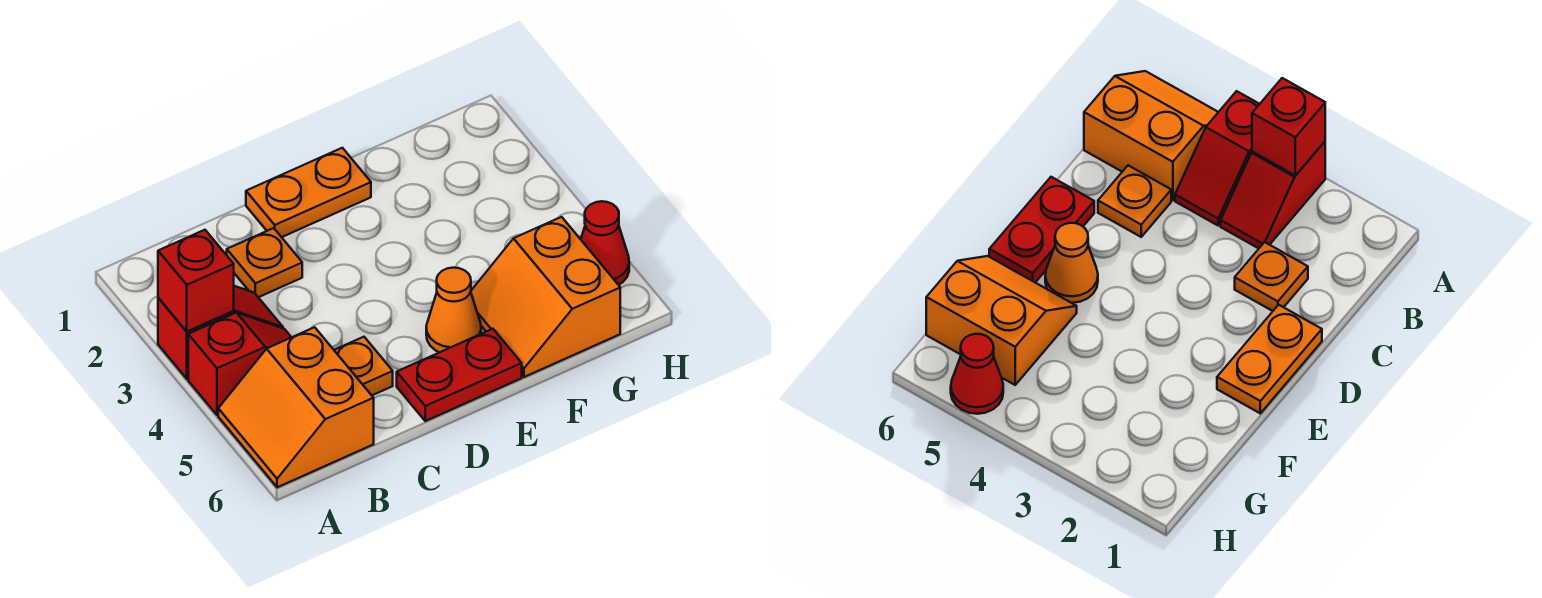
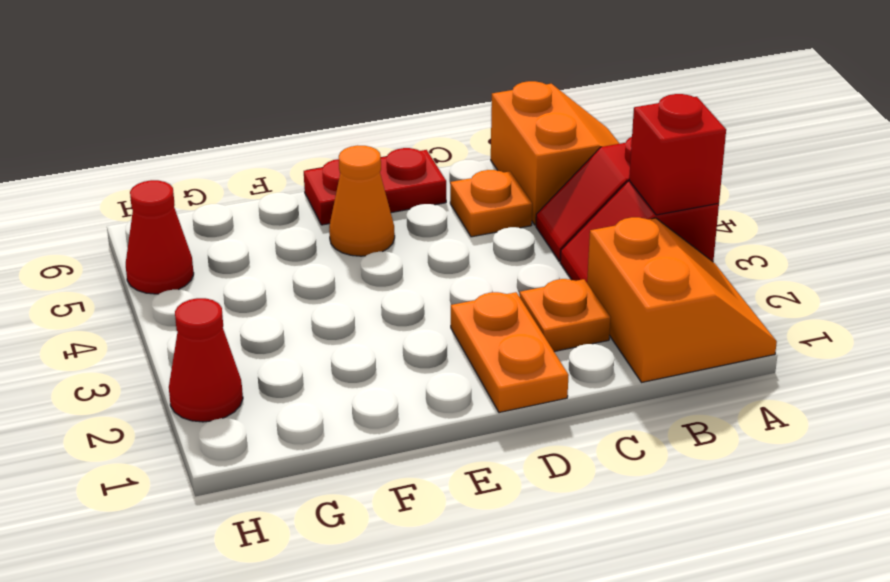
orange plate D1:E1 level 1 -> orange plate D1:D2 level 1
orange slope F5:G6 level 1 top G -> orange slope A1:B2 level 1 top B
none -> red cone H2 level 1

